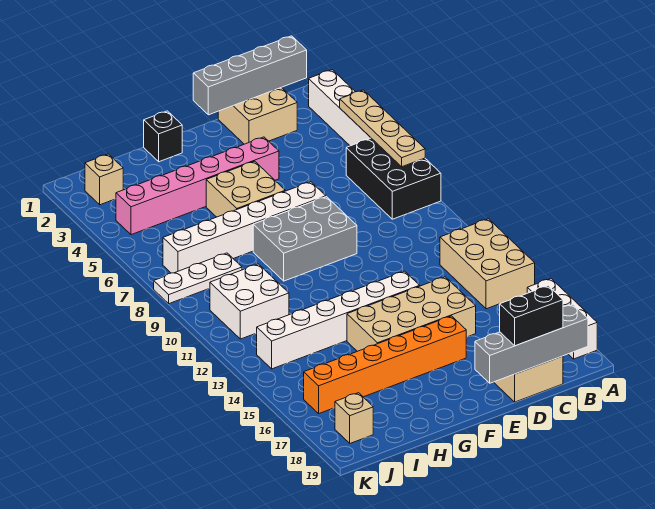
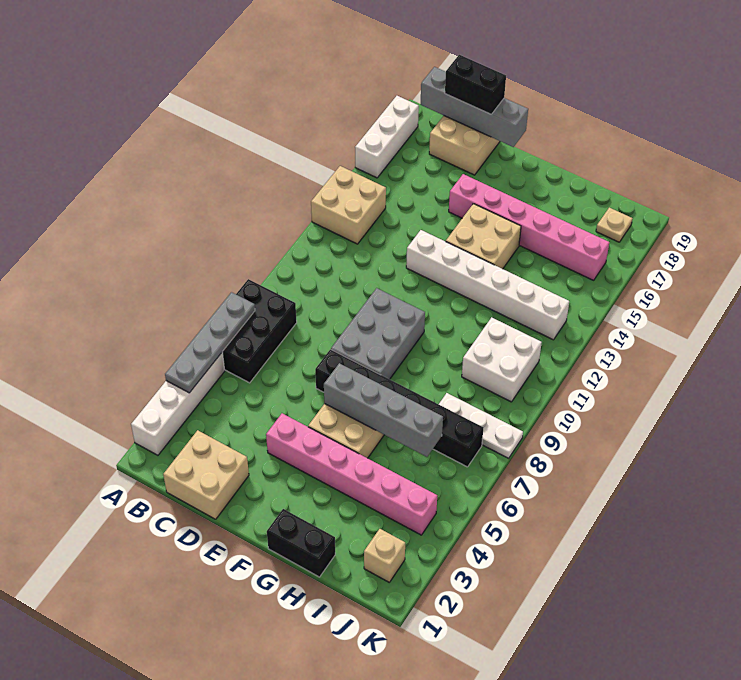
tan plate A4:A7 level 2 -> grey plate A4:A7 level 2
tan brick A12:B14 level 1 -> tan brick A13:B14 level 1
grey brick B1:E1 level 2 -> grey brick F6:I6 level 2
tan brick D14:G15 level 1 -> tan brick F14:G15 level 1
white brick E7:J7 level 1 -> black brick E7:J7 level 1
grey brick E8:G9 level 1 -> grey brick E8:F10 level 1
orange brick E16:J16 level 1 -> pink brick E16:J16 level 1
black brick G1 level 1 -> black brick G1:H1 level 1
tan brick J18 level 1 -> tan plate J18 level 1

